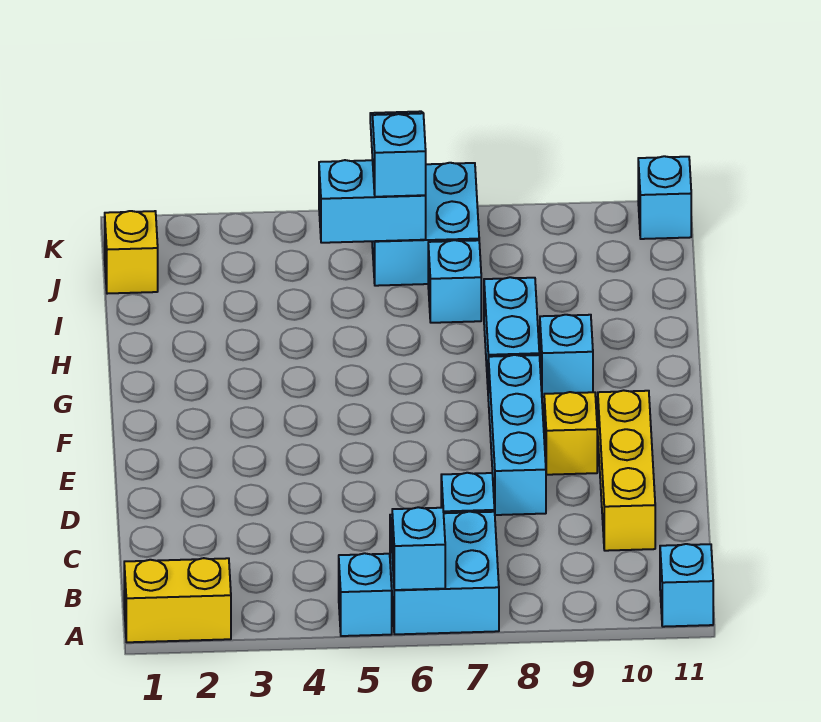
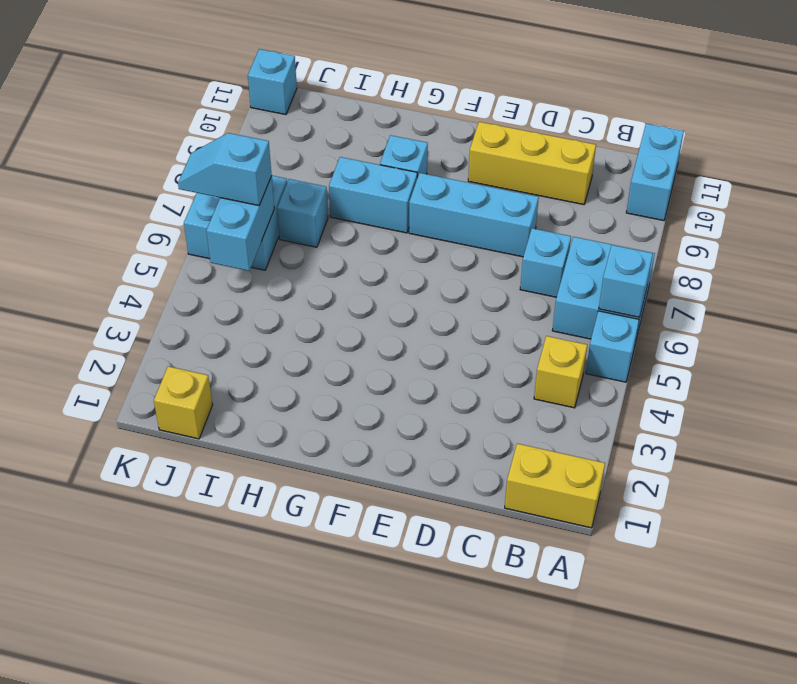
yellow brick A1:A2 level 1 -> yellow brick A1:B1 level 1
cyan brick A11 level 1 -> cyan brick A10:A11 level 1
yellow brick E9 level 1 -> yellow brick B4 level 1

